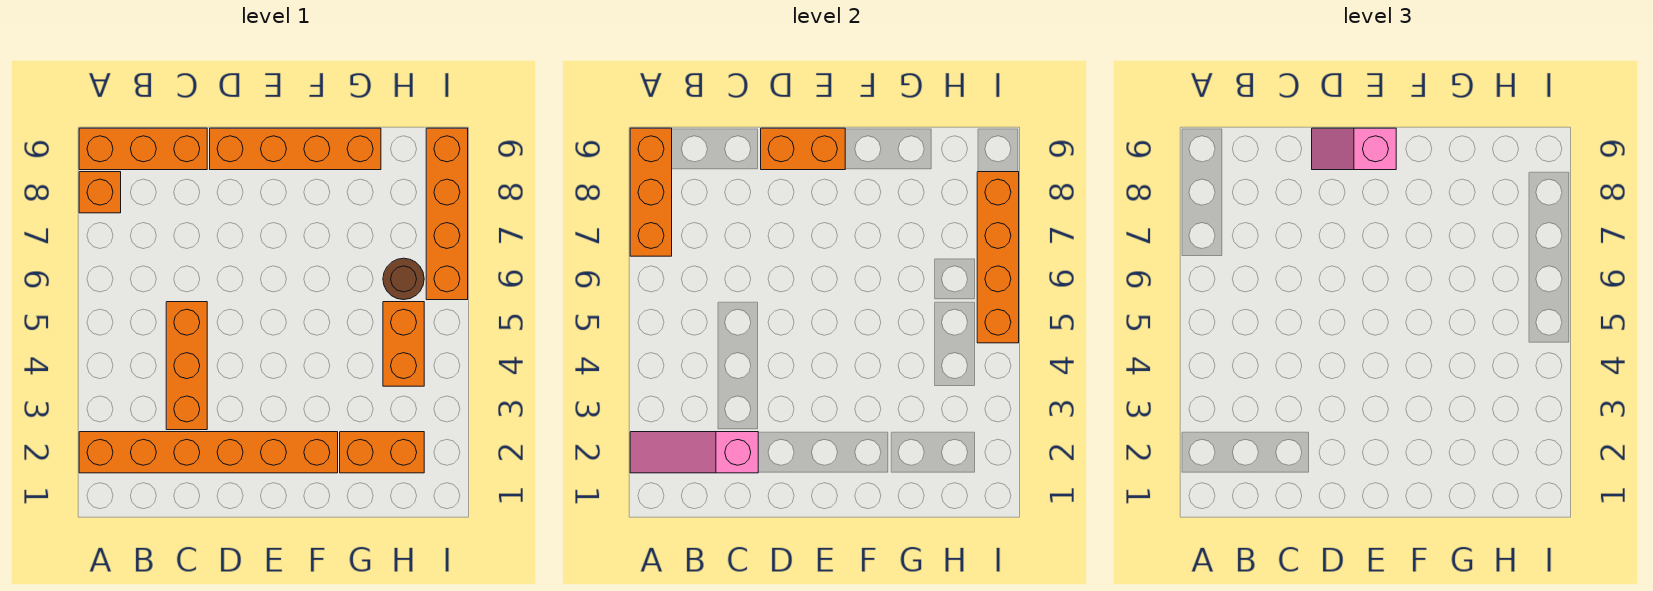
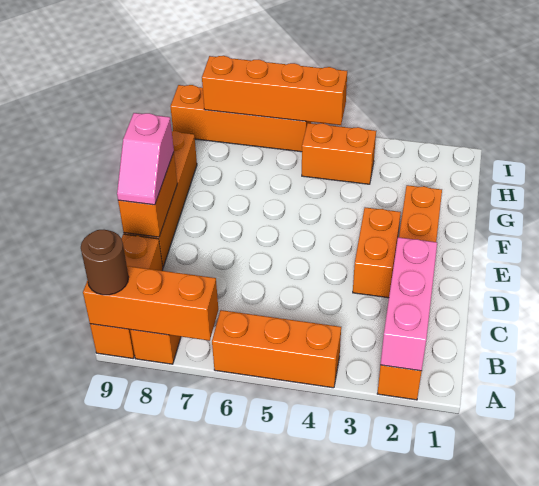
pink slope A2:C2 level 2 top C -> pink brick A2:C2 level 2
orange brick C3:C5 level 1 -> orange brick A4:A6 level 1
orange brick G2:H2 level 1 -> orange brick D3:E3 level 1
brown round brick H6 level 1 -> brown round brick A9 level 3

